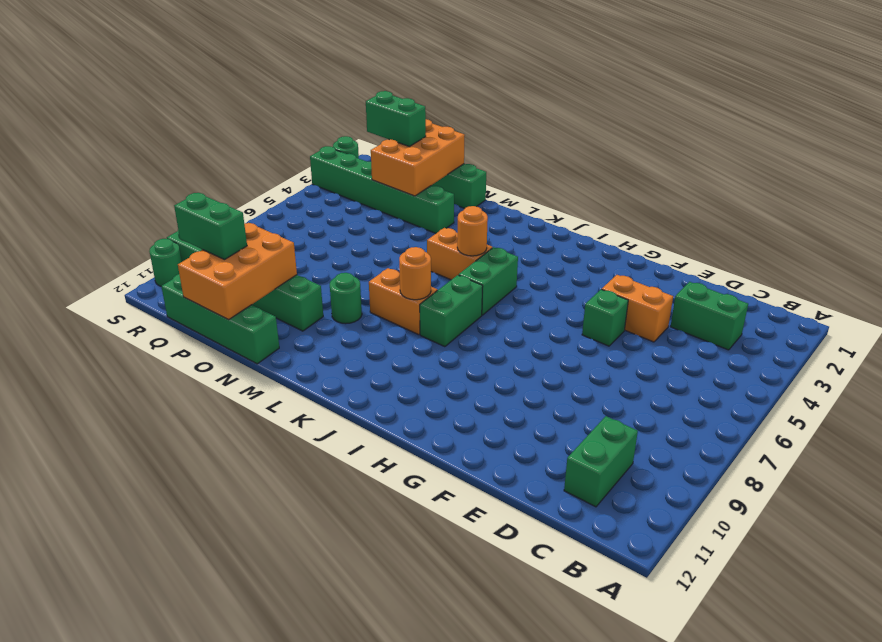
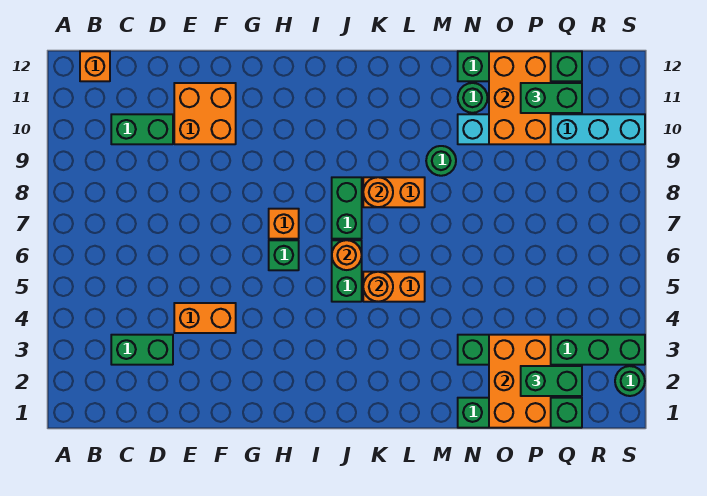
none -> orange brick B12 level 1
green brick C10:C11 level 1 -> green brick C10:D10 level 1
none -> orange brick E10:F11 level 1
green brick F5 level 1 -> green brick H6 level 1
none -> orange brick H7 level 1
none -> orange round brick J6 level 2
green brick N10:S10 level 1 -> cyan brick N10:S10 level 1
green round brick S11 level 1 -> green round brick N11 level 1

